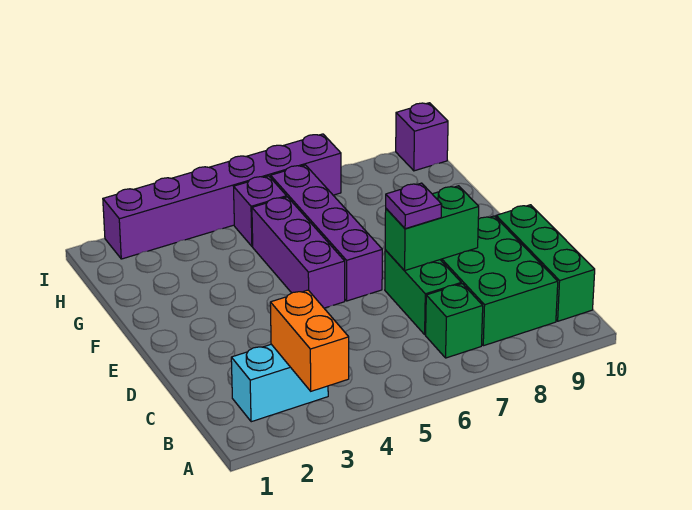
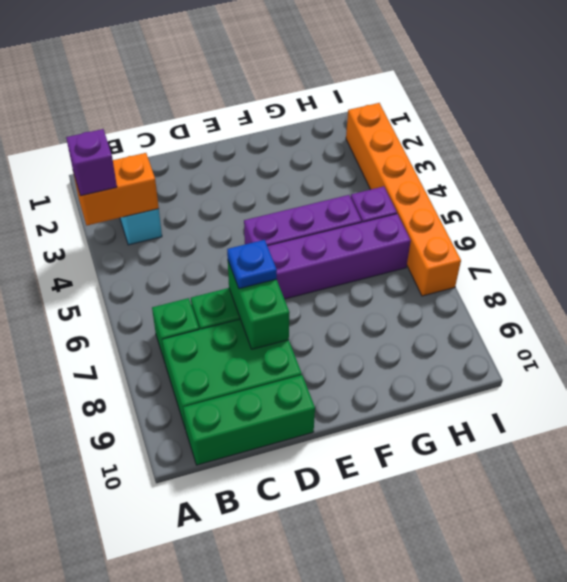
purple plate D7 level 3 -> blue plate D7 level 3
purple brick I2:I7 level 1 -> orange brick I2:I7 level 1
purple brick I10 level 1 -> purple brick A3 level 3

